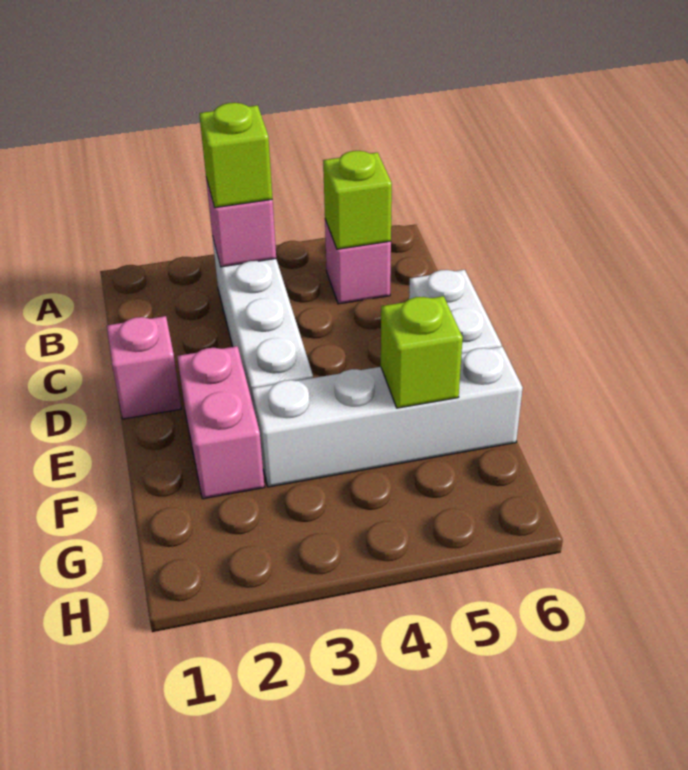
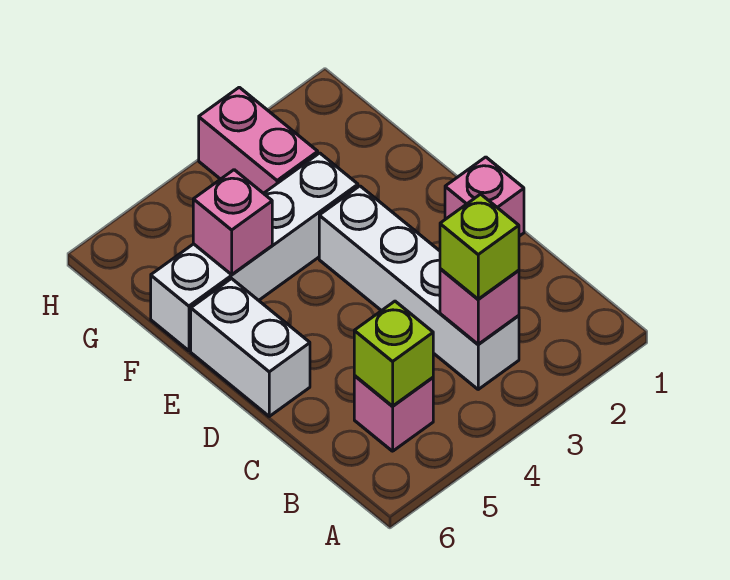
pink brick E2:F2 level 1 -> pink brick G3:H3 level 1
lime brick F5 level 2 -> pink brick F5 level 2

